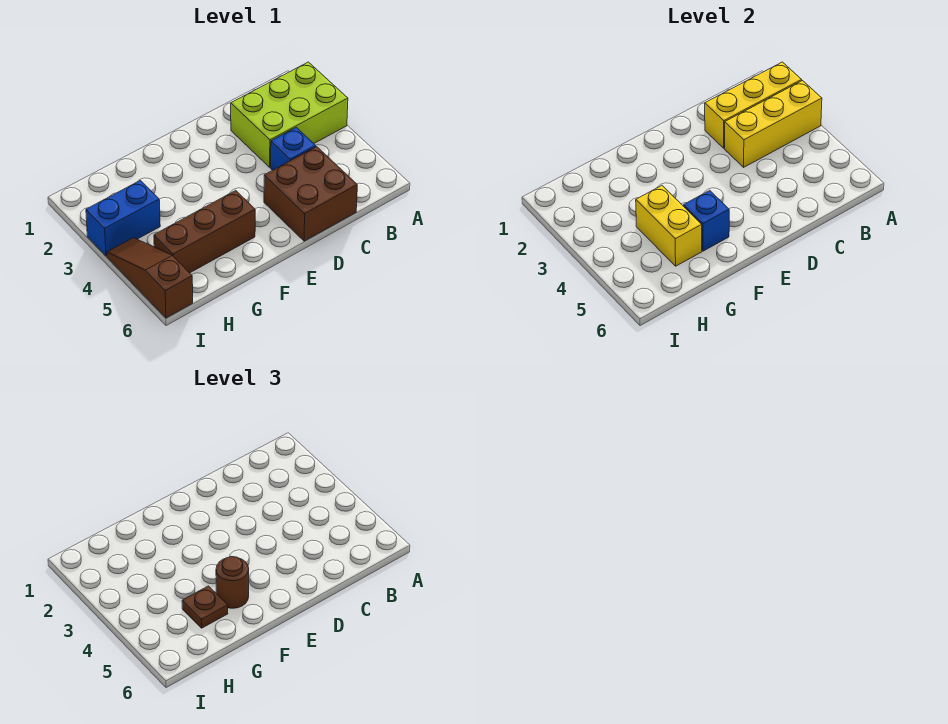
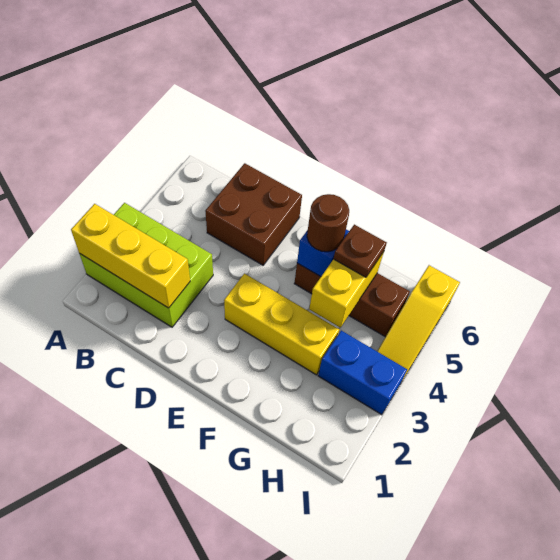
yellow brick A3:C3 level 2 -> yellow brick E3:G3 level 1
blue brick C4 level 1 -> none
brown slope I4:I6 level 1 top 6 -> yellow slope I4:I6 level 1 top 6

